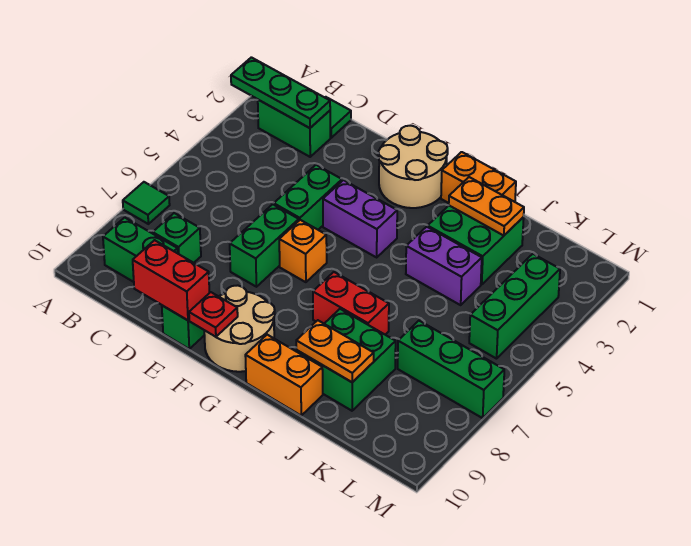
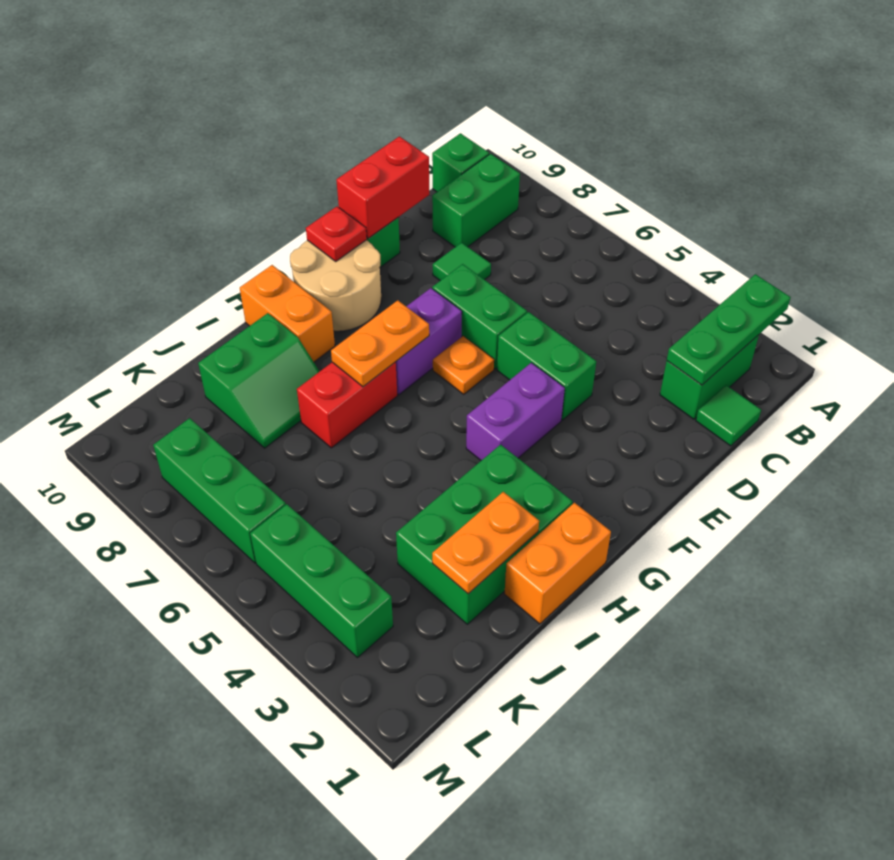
green tile A7 level 1 -> green tile D8 level 1
green brick C8 level 1 -> green brick B10 level 1
tan round brick F1:G2 level 1 -> none
orange brick F6 level 1 -> orange plate F6 level 1
orange brick H10:I10 level 1 -> orange brick H9:H10 level 1
green brick I2:J3 level 1 -> green brick H2:J3 level 1
purple brick I4:J4 level 1 -> purple brick F7:G7 level 1
green brick I8:J9 level 1 -> green slope I8:J9 level 1 top 9
orange plate I9:J9 level 2 -> orange plate G7:H7 level 2
green brick K7:M7 level 1 -> green brick L6:L8 level 1

